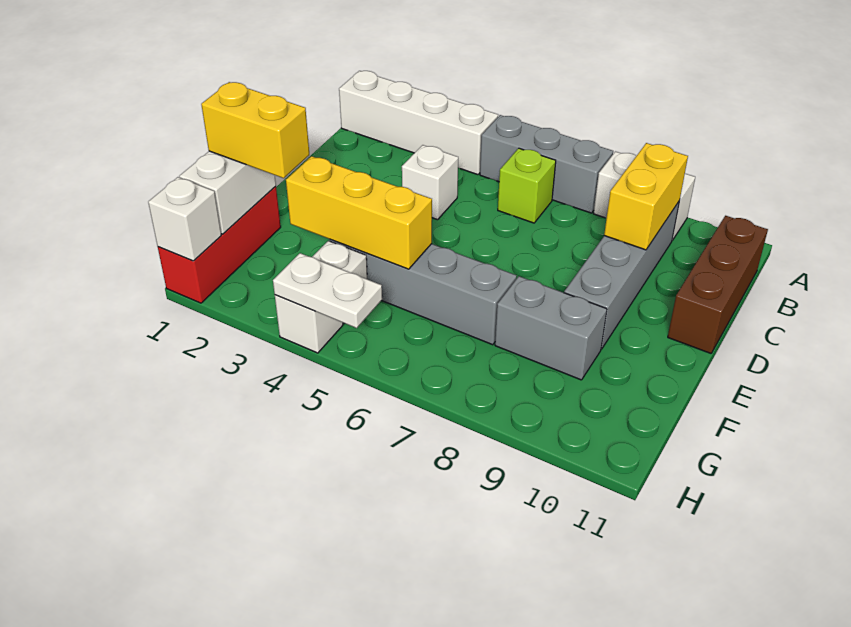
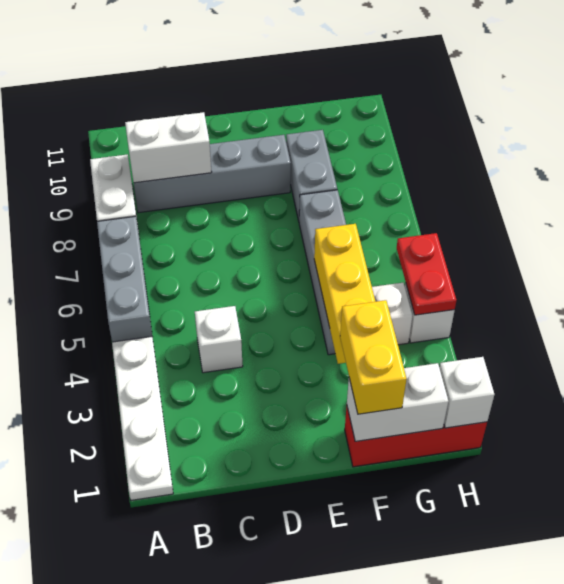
white brick A1:A4 level 1 -> white plate A1:A4 level 1
lime brick B6 level 1 -> none
yellow brick B9:C9 level 2 -> white brick B9:C9 level 2
brown brick B11:D11 level 1 -> none
white plate H4:H5 level 2 -> red plate H4:H5 level 2

